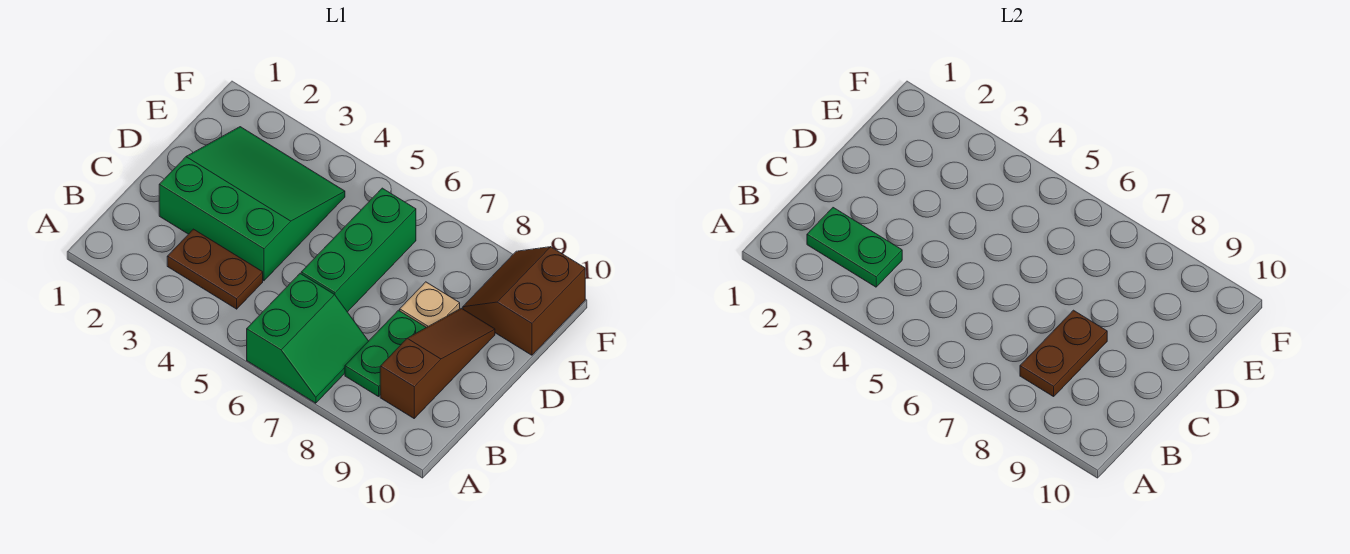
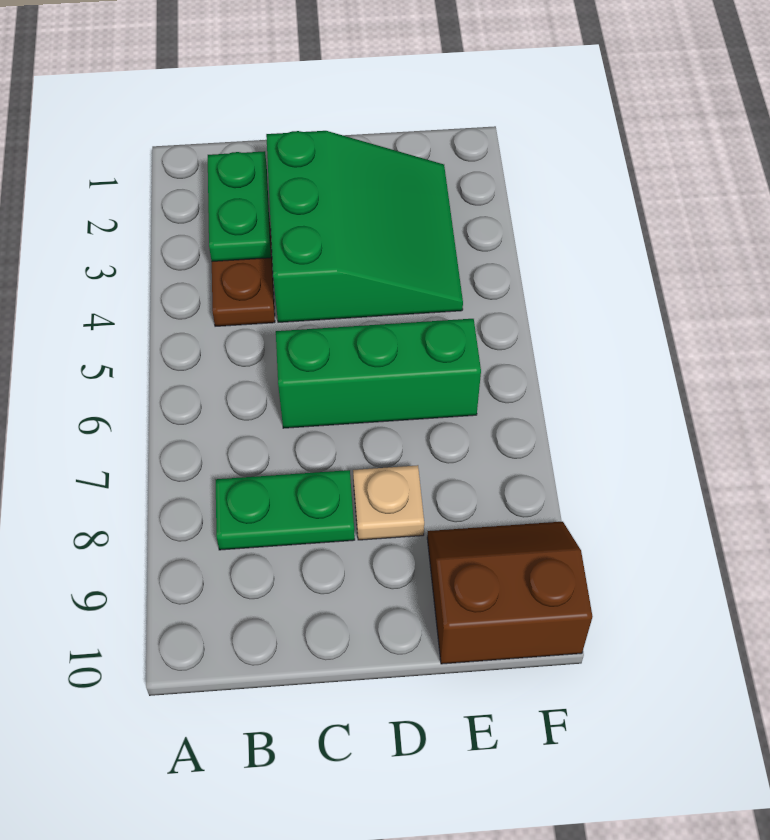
green slope A6:B7 level 1 top 6 -> none
brown plate B8:C8 level 2 -> none
brown slope B9:D9 level 1 top B -> none

